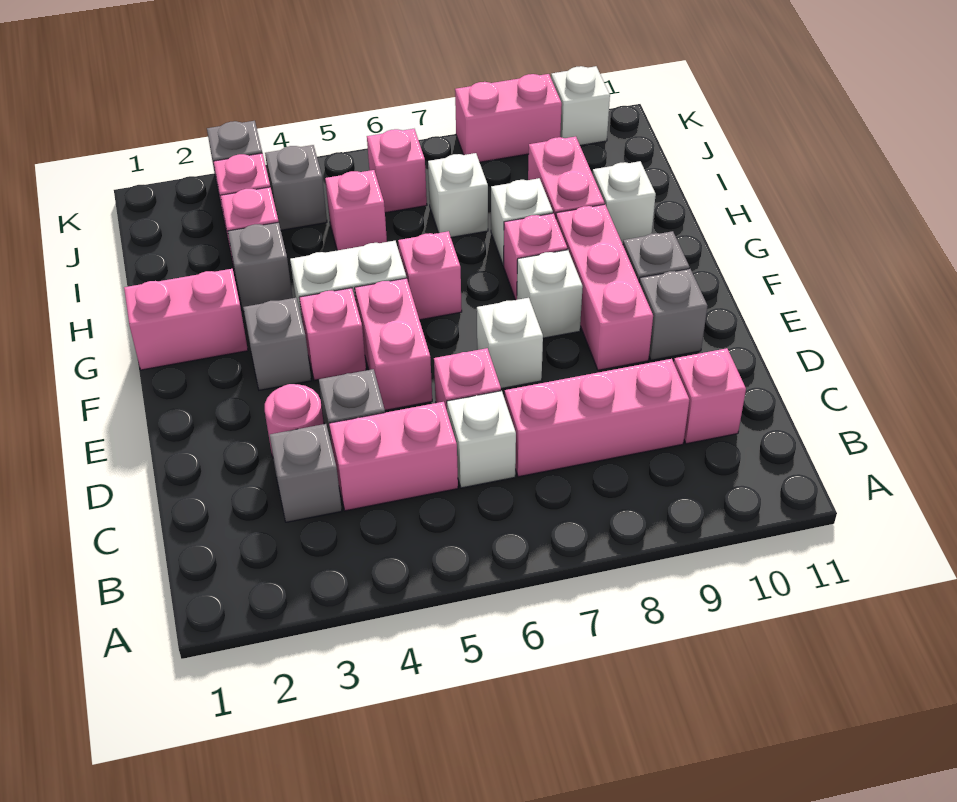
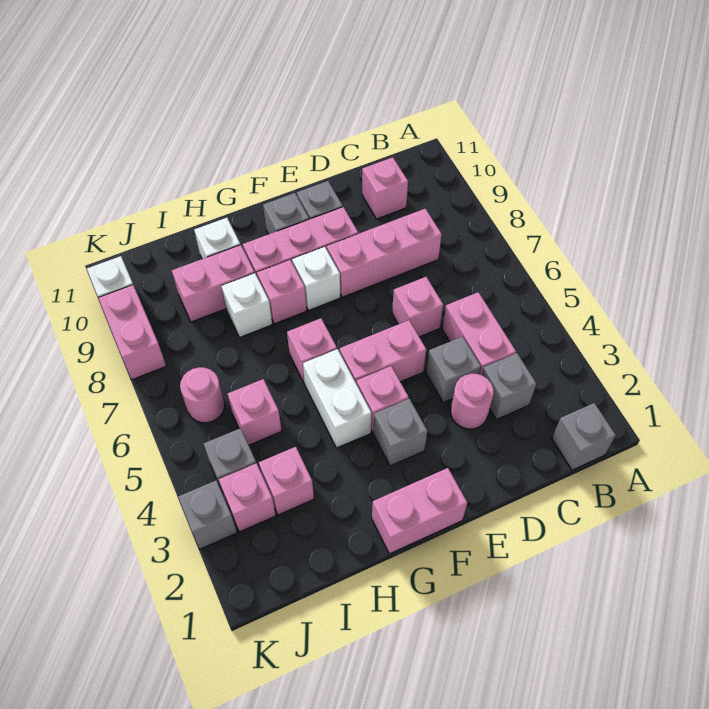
white brick C6 level 1 -> none
pink brick C7:C9 level 1 -> pink brick C8:E8 level 1
white brick E7 level 1 -> none
pink brick G1:G2 level 1 -> pink brick F1:G1 level 1
grey brick H3 level 1 -> grey brick B1 level 1
white brick I7 level 1 -> none
pink brick J6 level 1 -> pink round brick J6 level 1

